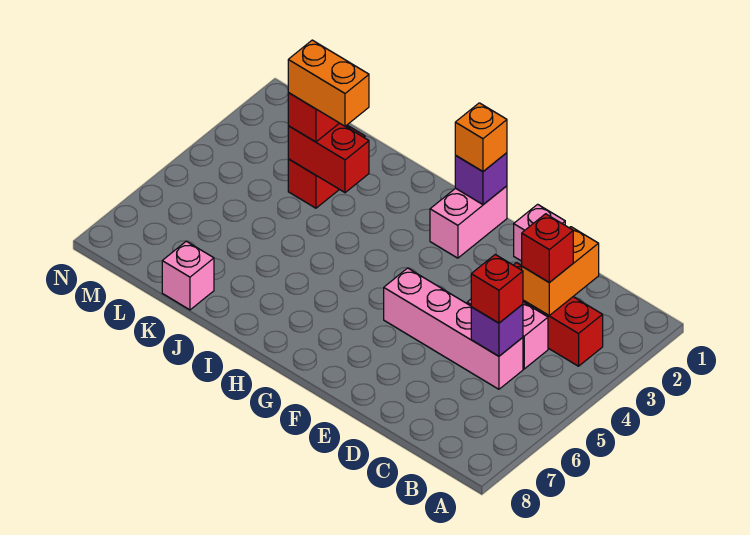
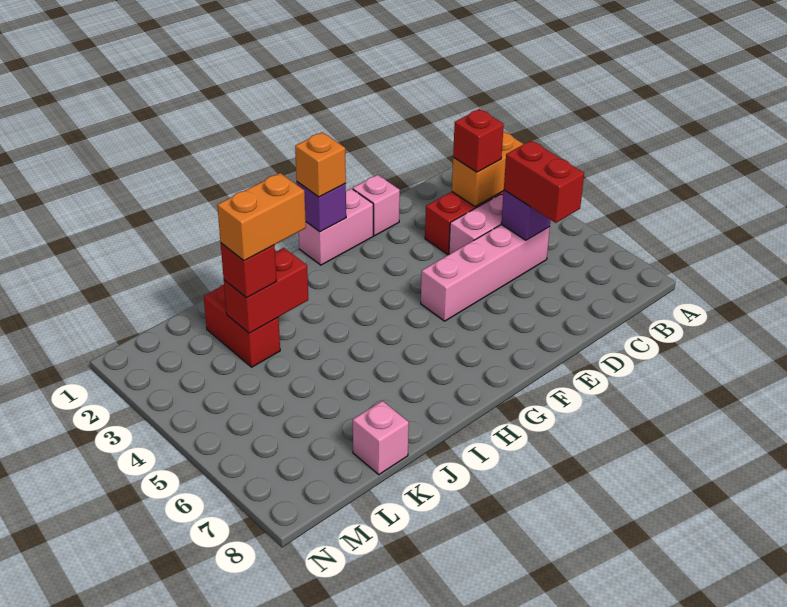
orange brick C2:C3 level 2 -> orange brick B3:C3 level 2
red brick C5 level 3 -> red brick C5:C6 level 3
pink brick G1:G2 level 1 -> pink brick F1:G1 level 1

